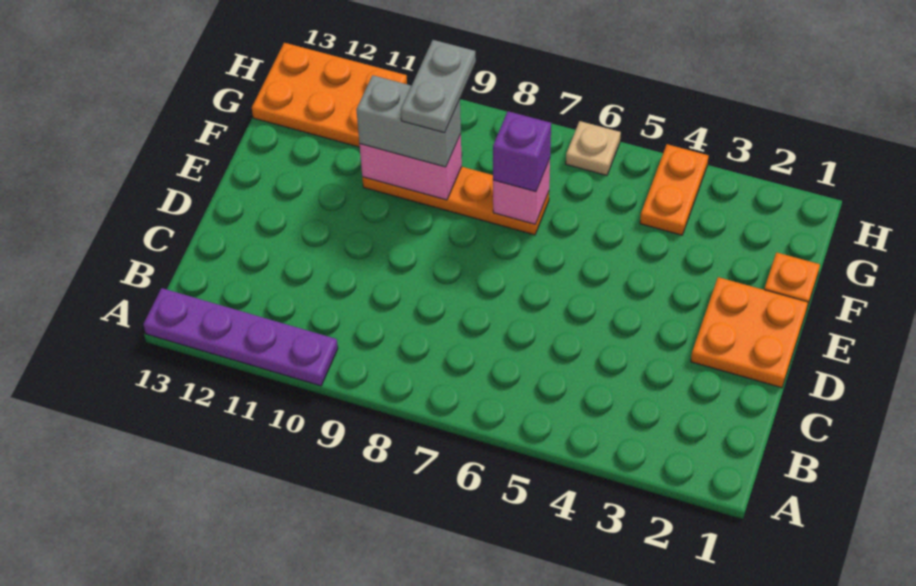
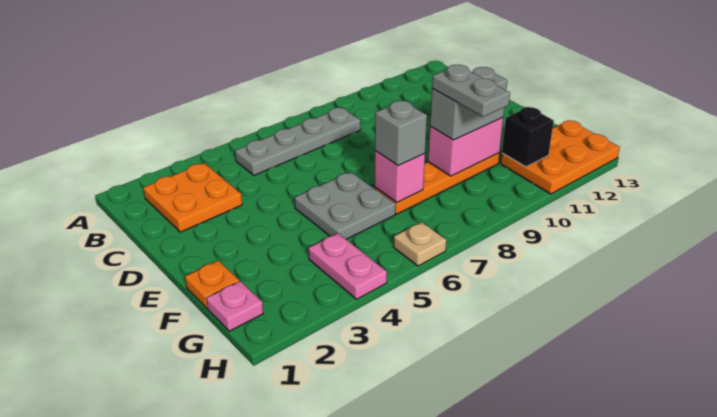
purple plate A10:A13 level 1 -> none
none -> grey plate B5:B8 level 1
orange plate D1:E2 level 1 -> orange plate B2:C3 level 1
none -> grey plate E5:F6 level 1
purple brick F7 level 3 -> grey brick F7 level 3
none -> pink plate G1 level 1
orange plate G4:H4 level 1 -> pink plate G4:H4 level 1
none -> black brick G11 level 2

